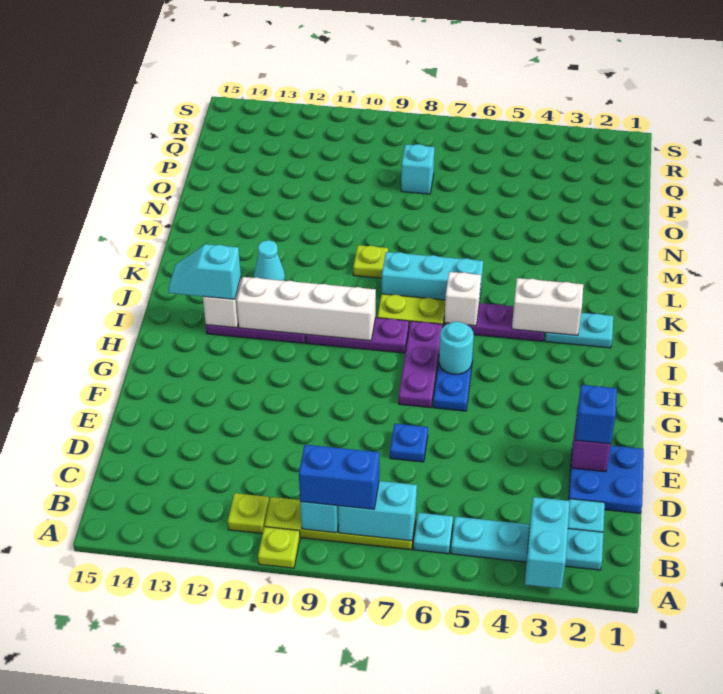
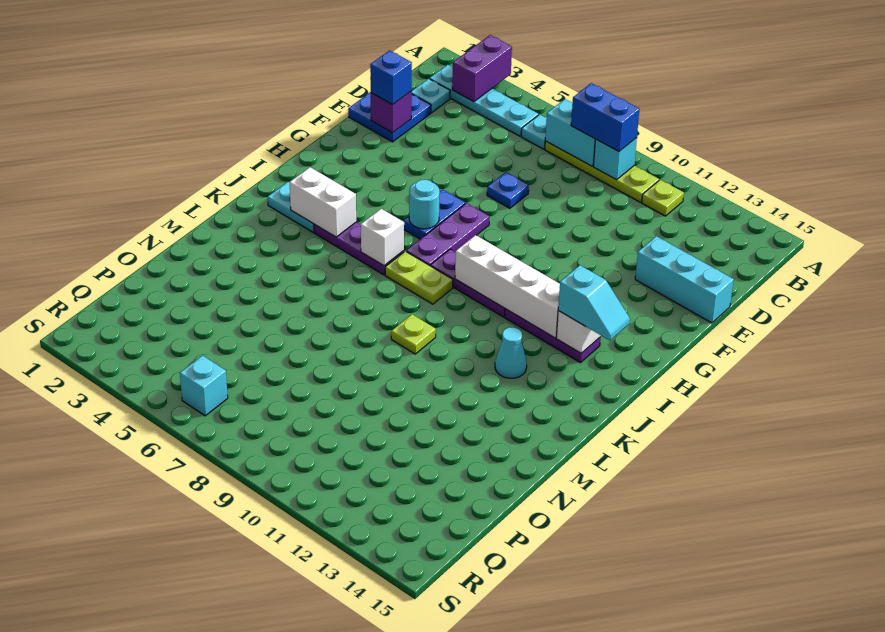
cyan brick A3:B3 level 2 -> purple brick A3:B3 level 2
lime plate A10 level 1 -> none
cyan brick K6:K8 level 1 -> cyan brick E13:E15 level 1
cyan brick P8 level 1 -> cyan brick R6 level 1

